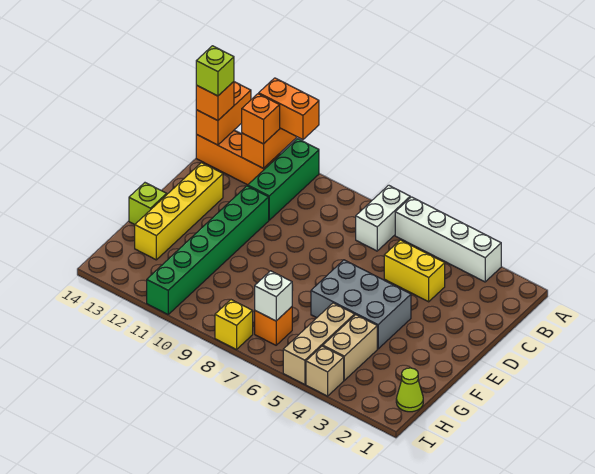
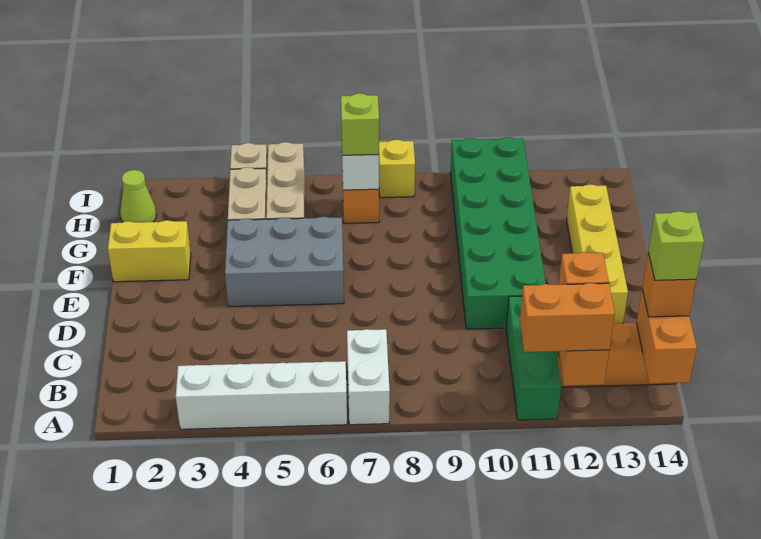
yellow brick C4:C5 level 1 -> yellow brick F1:F2 level 1
green brick D11:I11 level 1 -> green brick D10:I11 level 1
lime brick F14 level 1 -> lime brick H7 level 3

